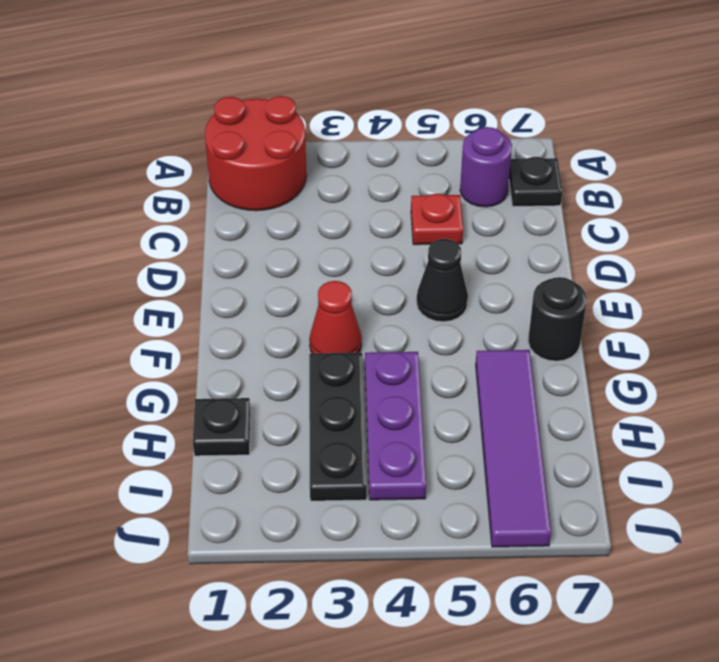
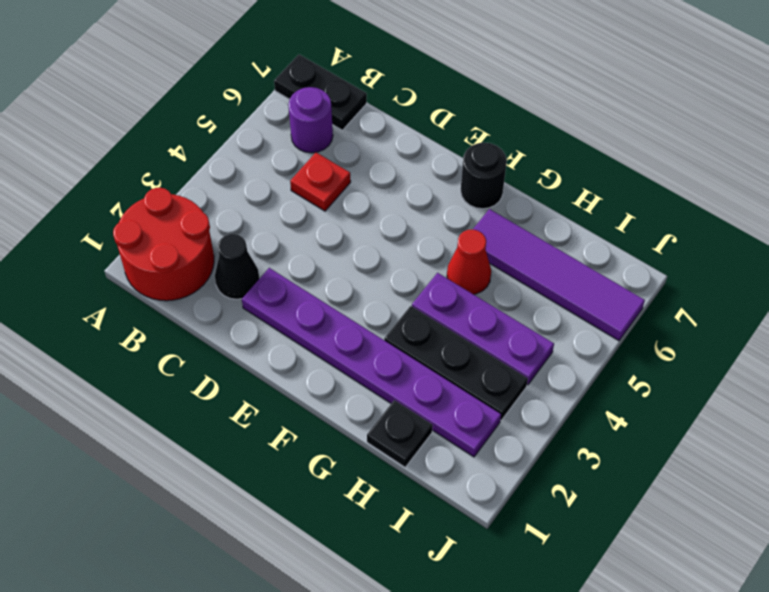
black plate B7 level 1 -> black plate A7:B7 level 1
none -> purple plate D2:I2 level 1
black cone E5 level 1 -> black cone C2 level 1
red cone F3 level 1 -> red cone G5 level 1

